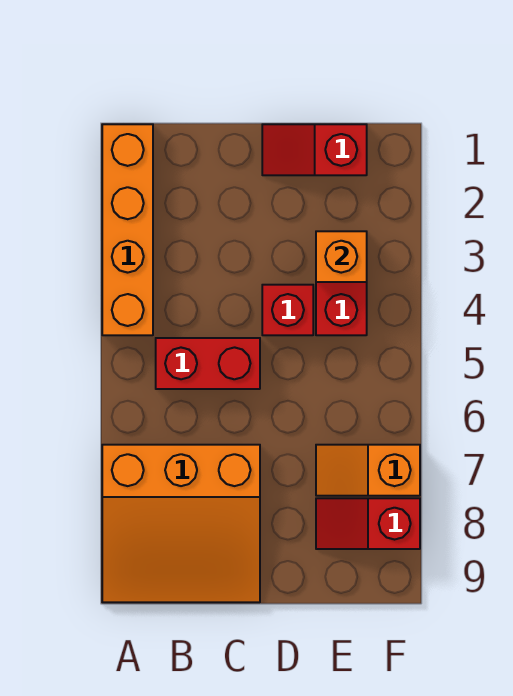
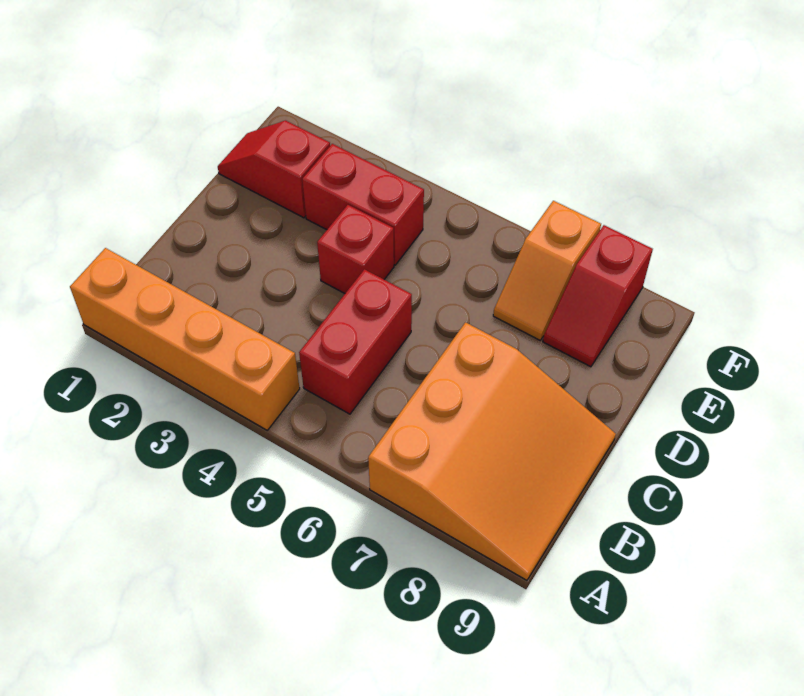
red slope D1:E1 level 1 top E -> red slope E1:E2 level 1 top 2
orange brick E3 level 2 -> none

